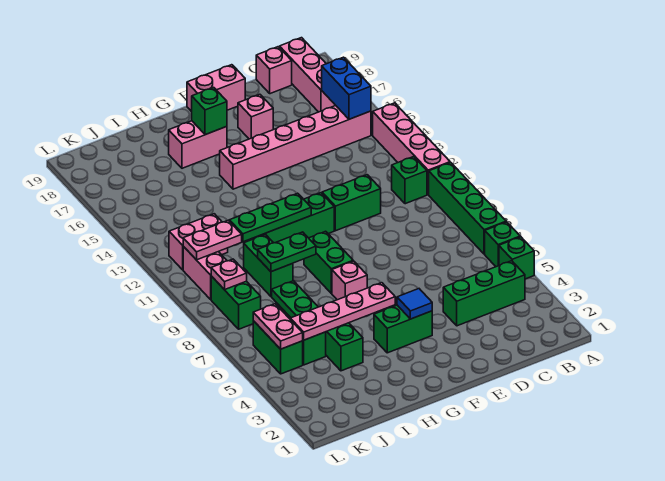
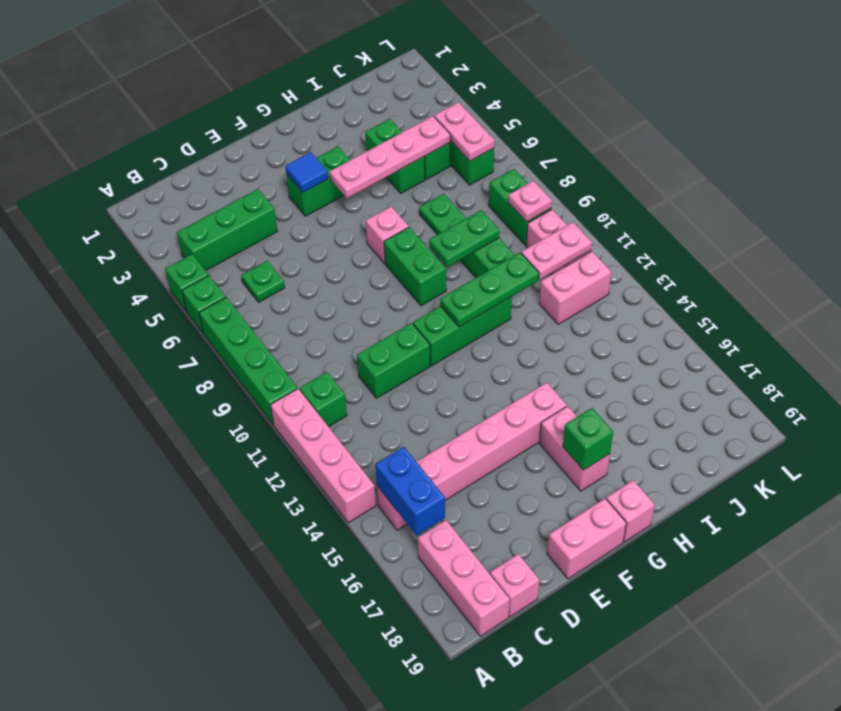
none -> green plate C6 level 1
pink brick E17 level 1 -> pink brick G19 level 1
pink brick G17:H17 level 1 -> pink brick G16:G17 level 1

